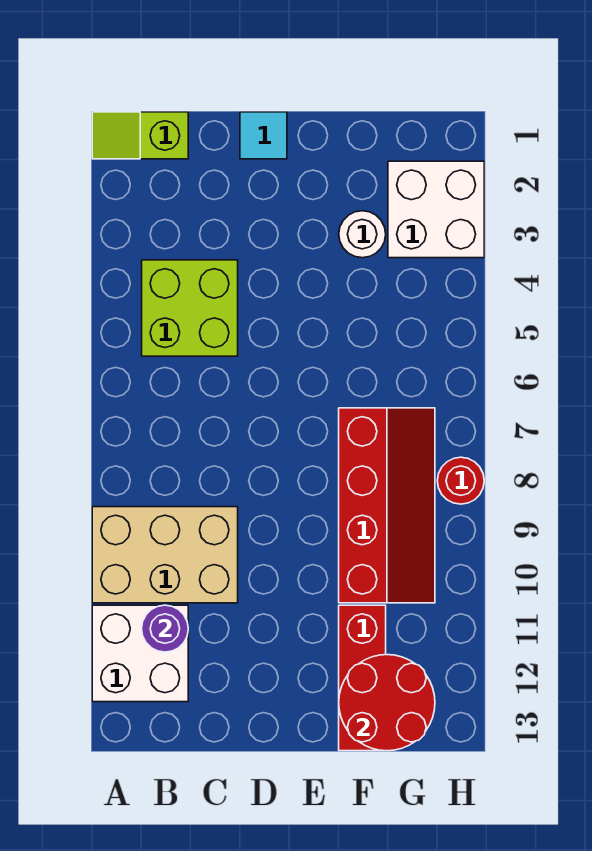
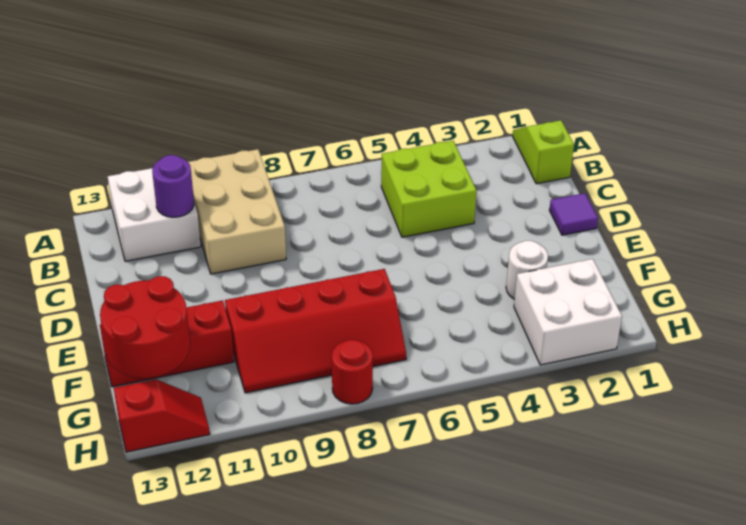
cyan tile D1 level 1 -> purple tile D1 level 1
none -> red slope H12:H13 level 1 top 13

